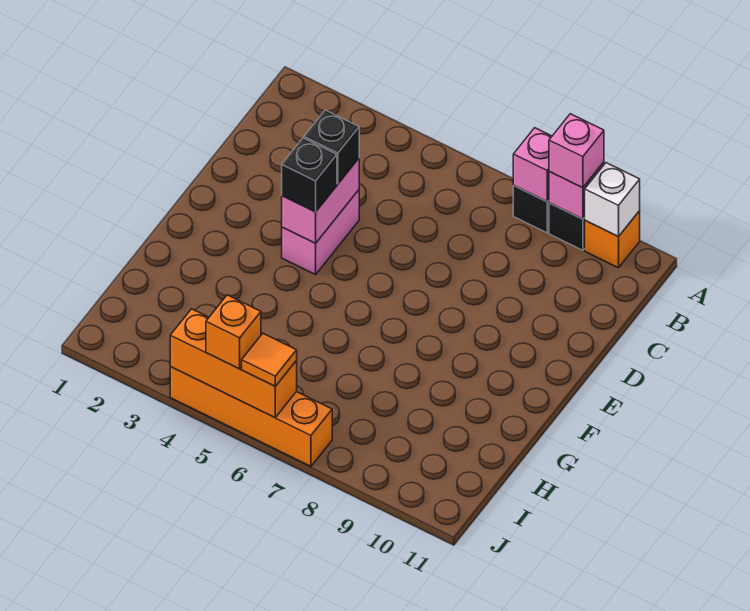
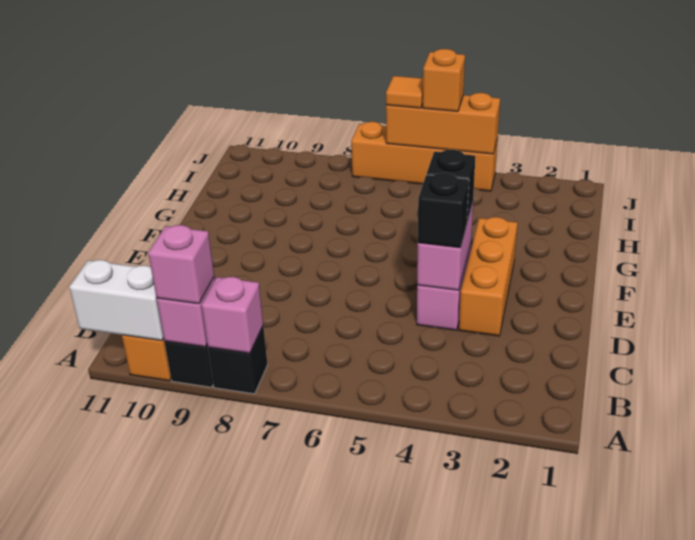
white brick A10 level 2 -> white brick A10:A11 level 2
none -> orange brick D3:F3 level 1

